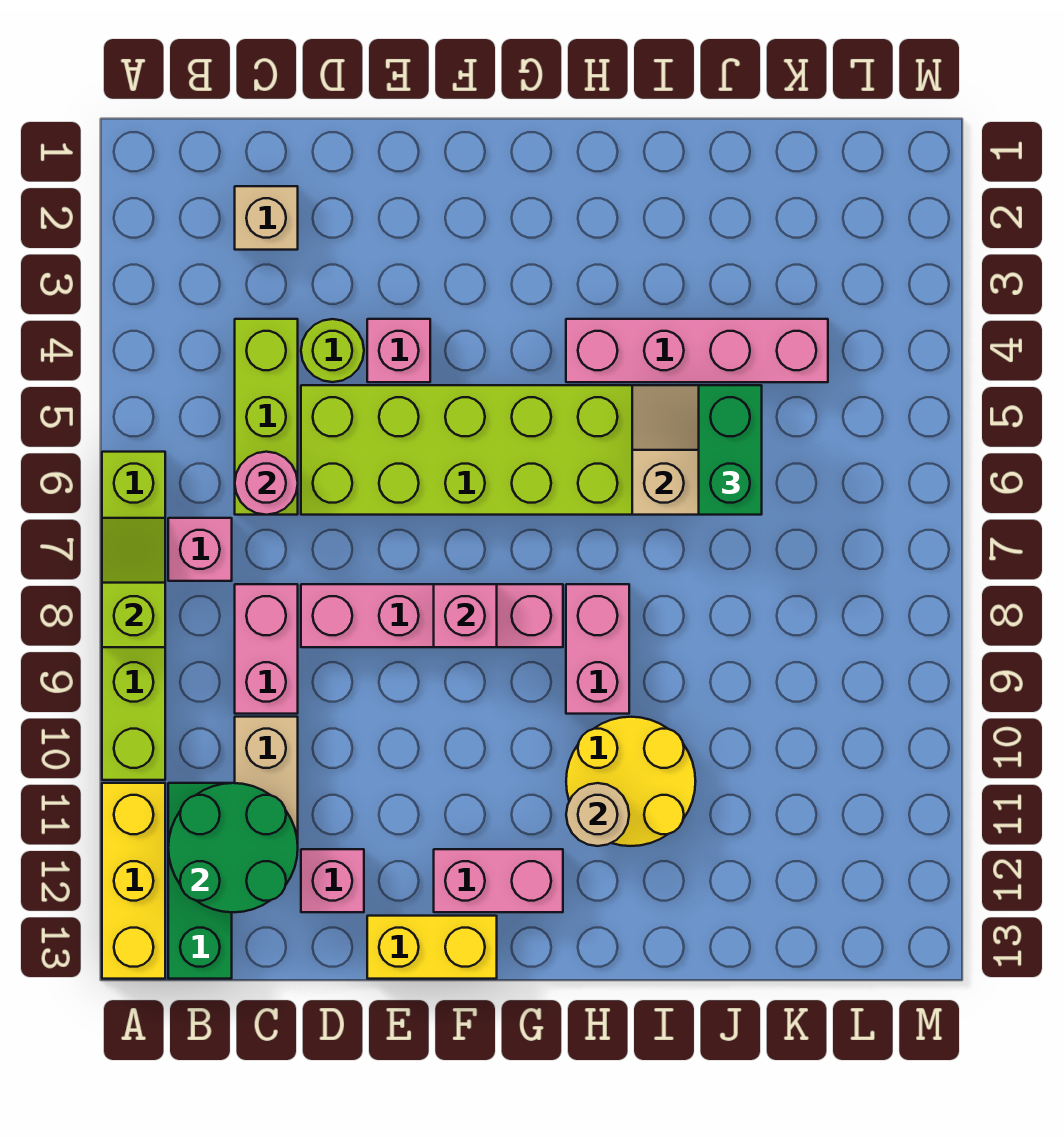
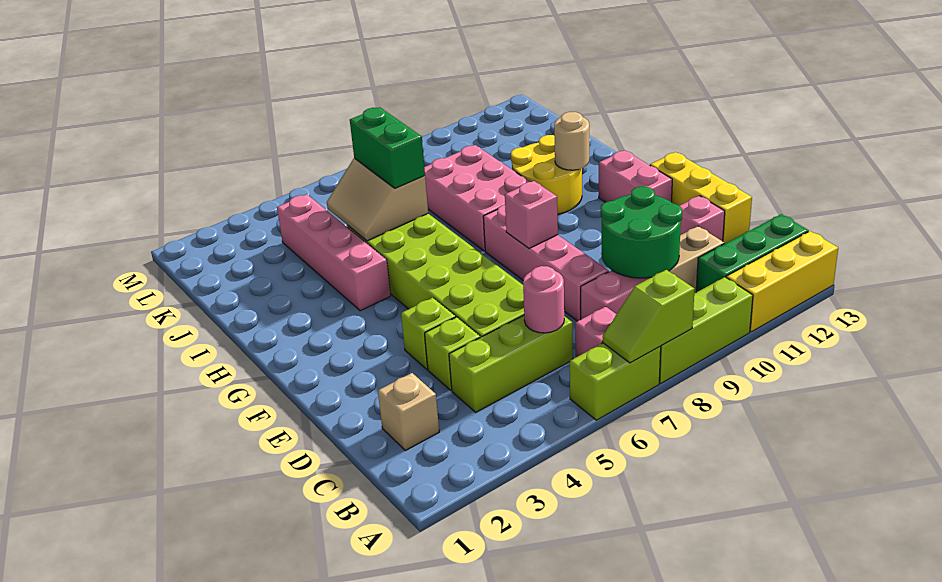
green round brick B11:C12 level 2 -> green round brick C9:D10 level 2
lime round brick D4 level 1 -> lime brick D4 level 1
pink brick E4 level 1 -> lime brick E4 level 1
yellow brick E13:F13 level 1 -> yellow brick D13:F13 level 1
pink brick H8:H9 level 1 -> pink brick H8:J9 level 1
green brick J5:J6 level 3 -> green brick I6:J6 level 3

